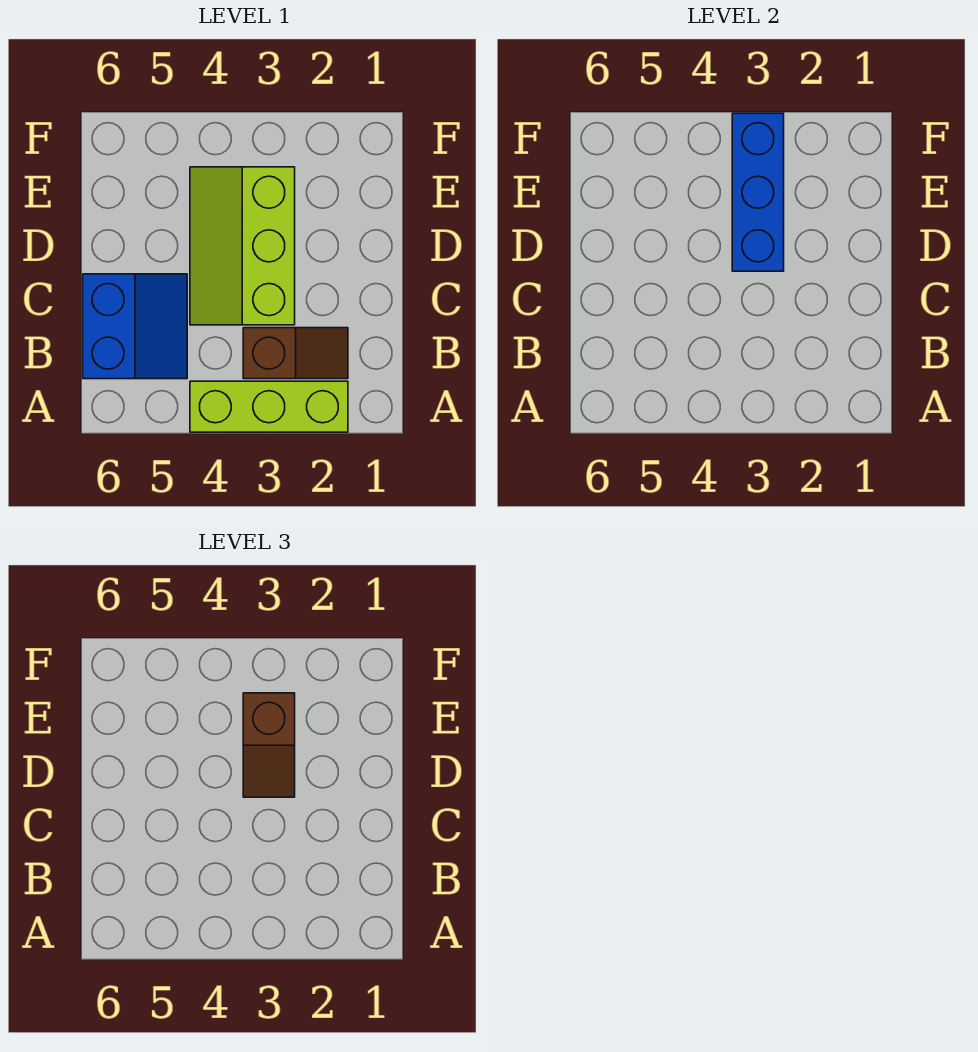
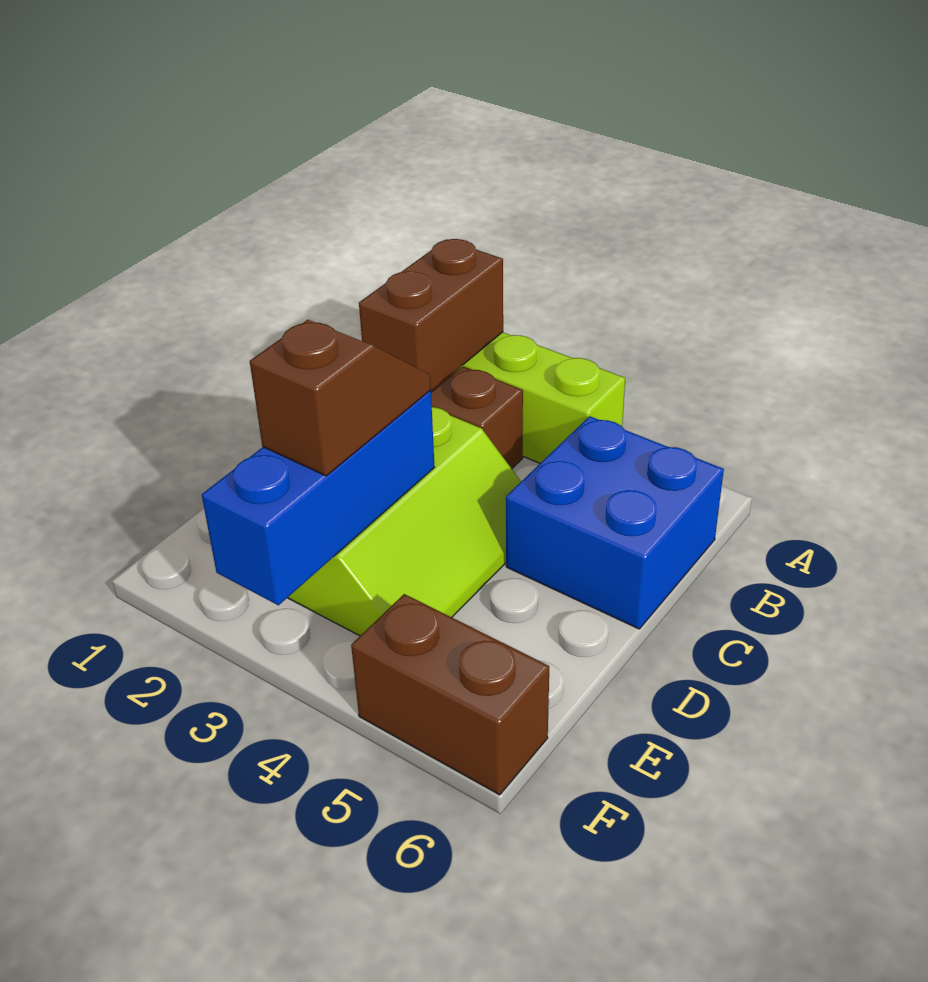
none -> brown brick A2:B2 level 2
blue slope B5:C6 level 1 top 6 -> blue brick B5:C6 level 1
none -> brown brick F5:F6 level 1

